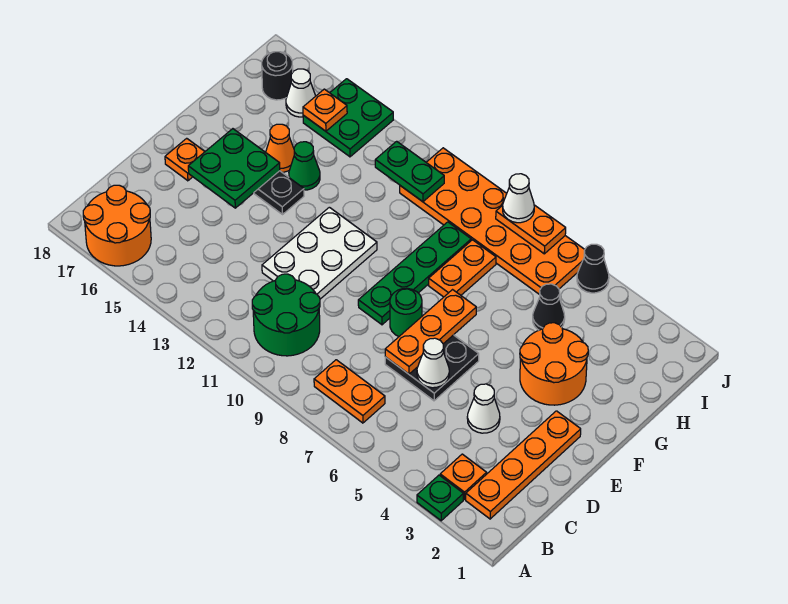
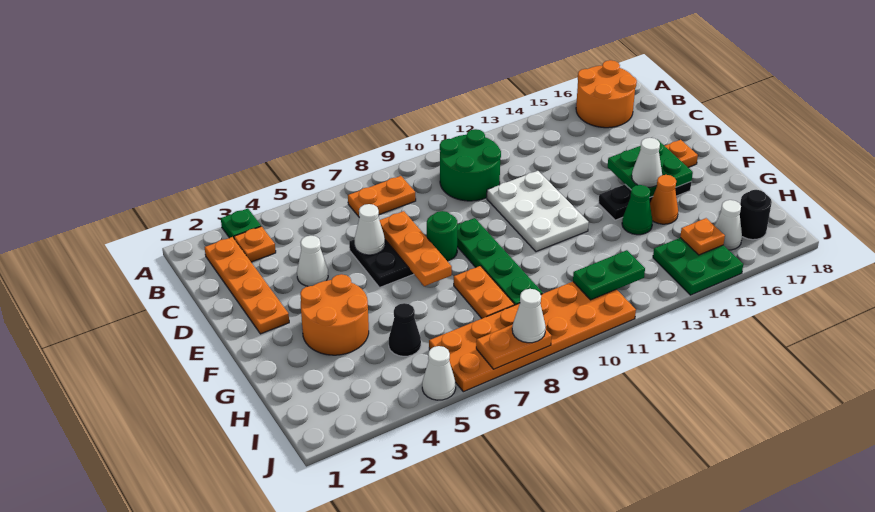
none -> white cone F15 level 3
black cone J5 level 1 -> white cone J5 level 1

